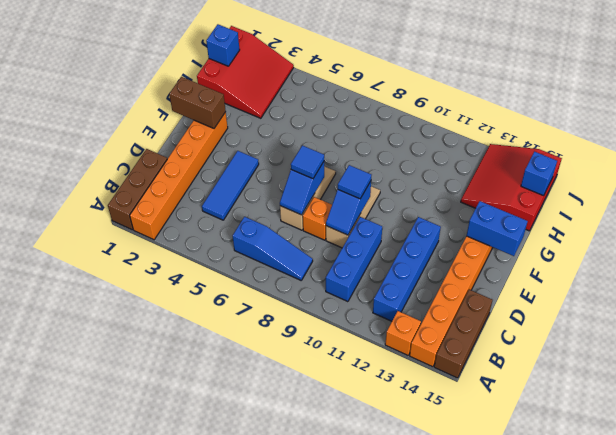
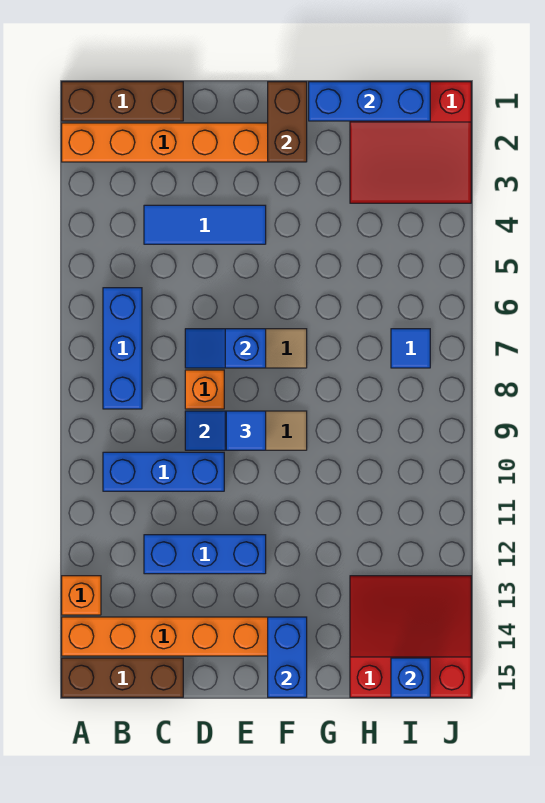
blue slope B6:B8 level 1 top 6 -> blue brick B6:B8 level 1
blue brick B12:E12 level 1 -> blue brick C12:E12 level 1
blue tile E7 level 3 -> blue tile I7 level 1
blue brick I1 level 2 -> blue brick G1:I1 level 2

